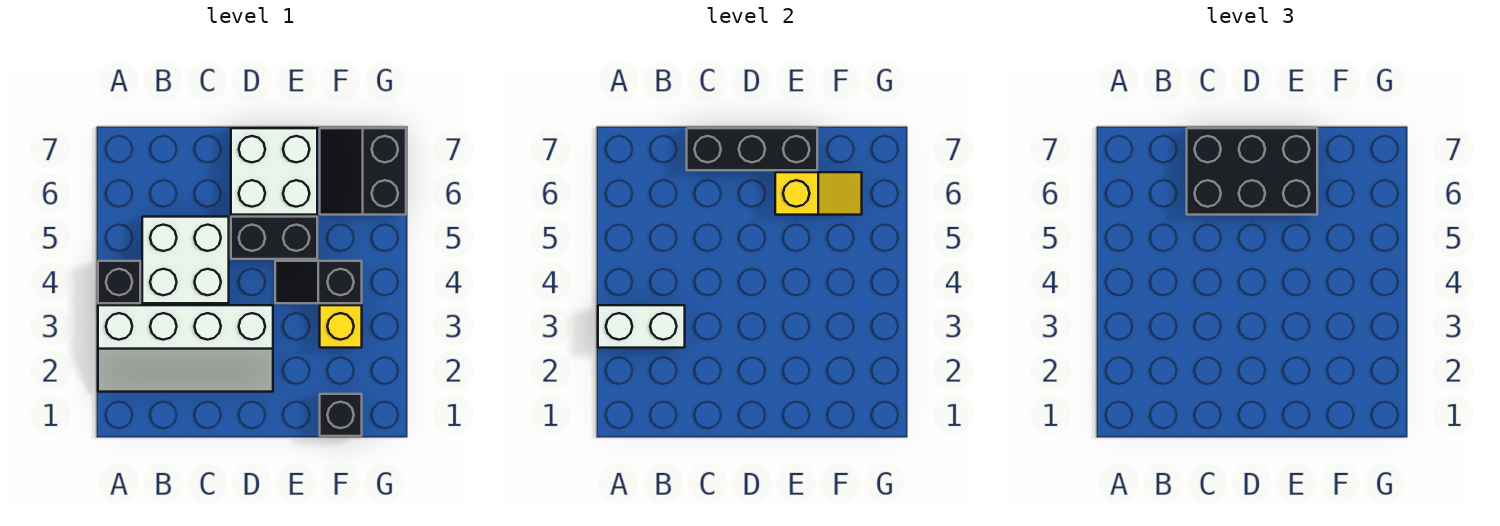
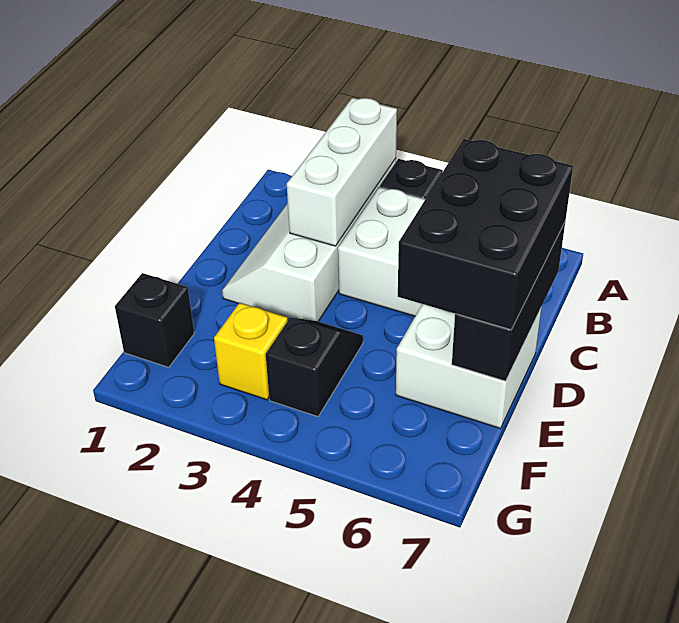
white brick A3:B3 level 2 -> white brick A3:C3 level 2
black brick D5:E5 level 1 -> none
yellow slope E6:F6 level 2 top E -> none
black slope F6:G7 level 1 top G -> none

